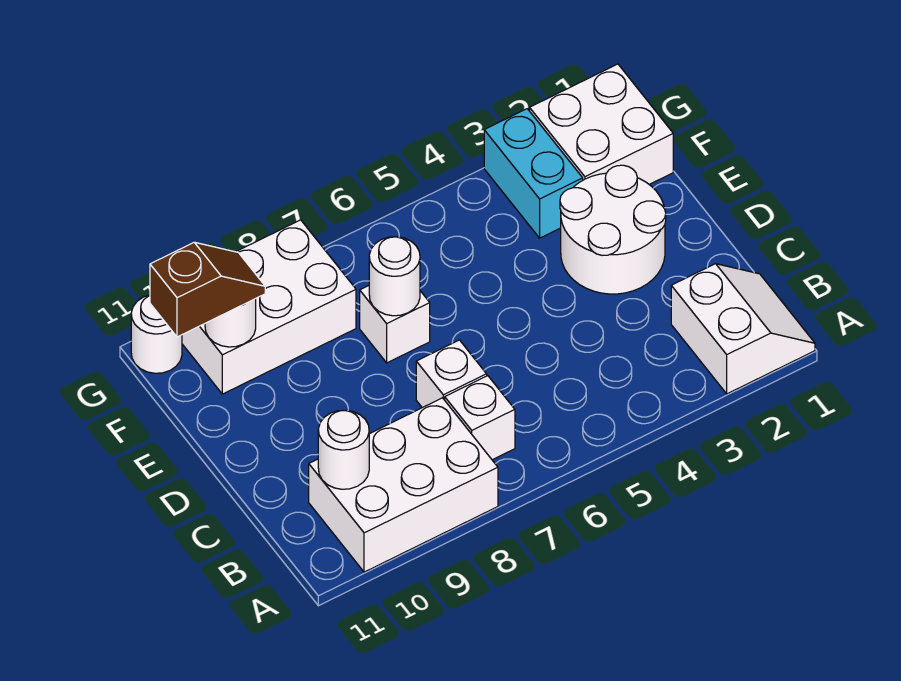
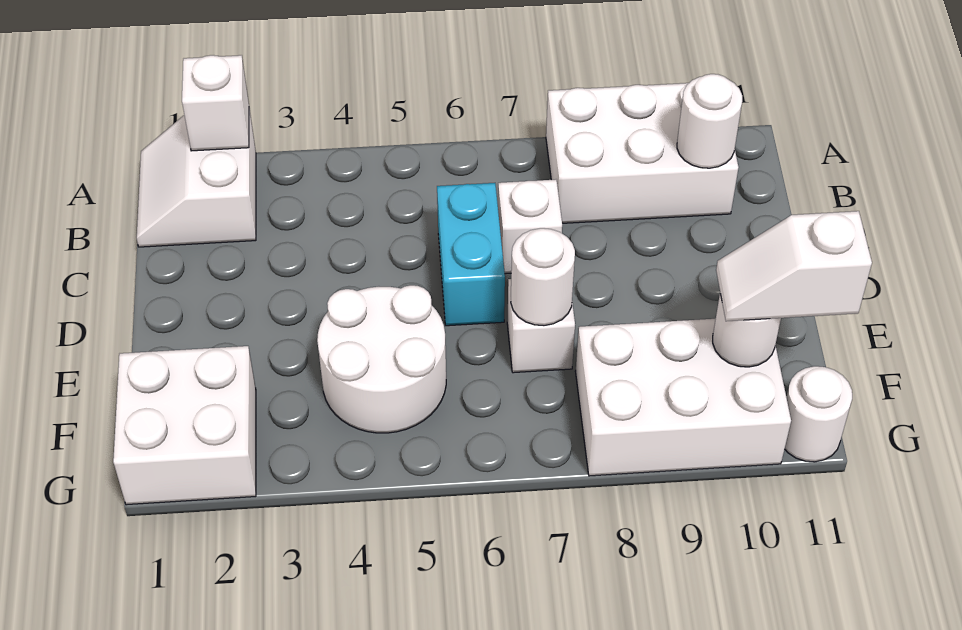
white brick B7 level 1 -> white brick A2 level 2
white round brick D2:E3 level 1 -> white round brick E4:F5 level 1
cyan brick F3:G3 level 1 -> cyan brick C6:D6 level 1
brown slope F10:F11 level 3 top 11 -> white slope F10:F11 level 3 top 11

